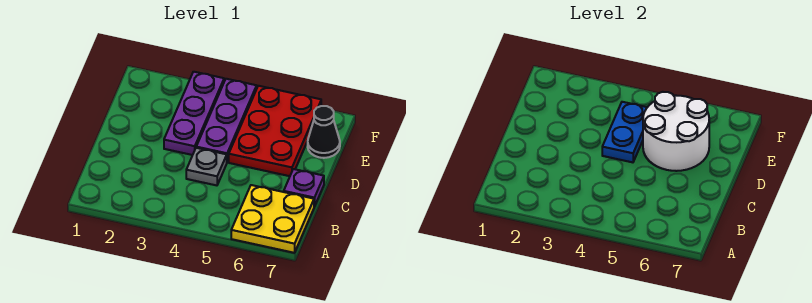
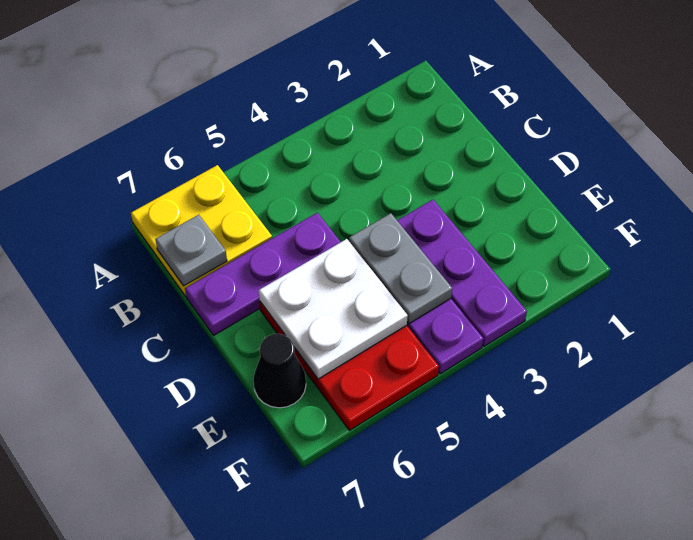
grey plate C4 level 1 -> grey plate B7 level 2
purple plate C7 level 1 -> purple plate C5:C7 level 1
blue plate D4:E4 level 2 -> grey plate D4:E4 level 2
white round brick D5:E6 level 2 -> white plate D5:E6 level 2

